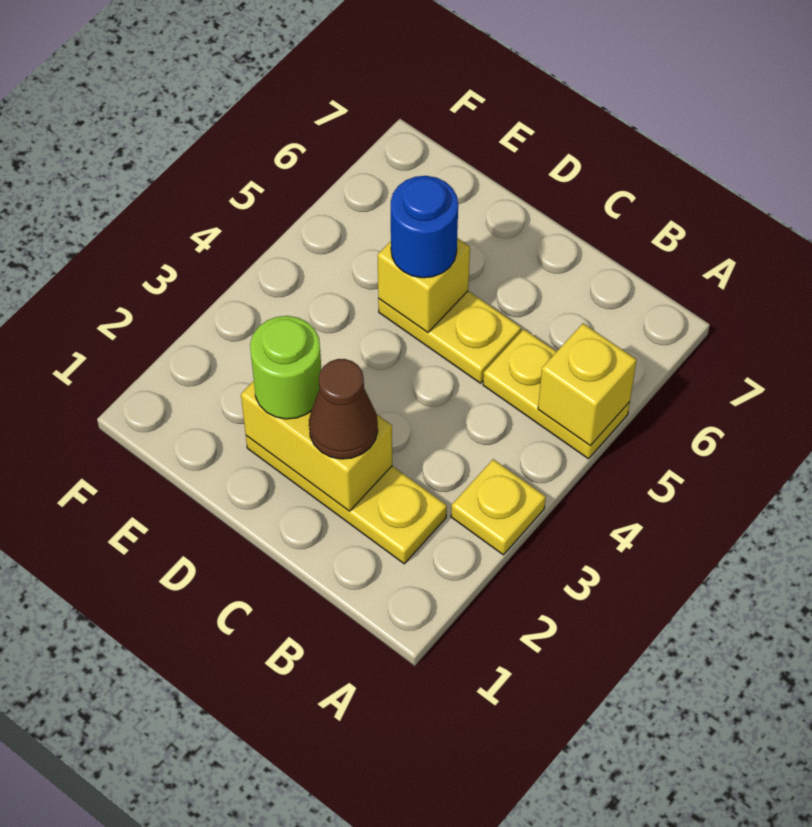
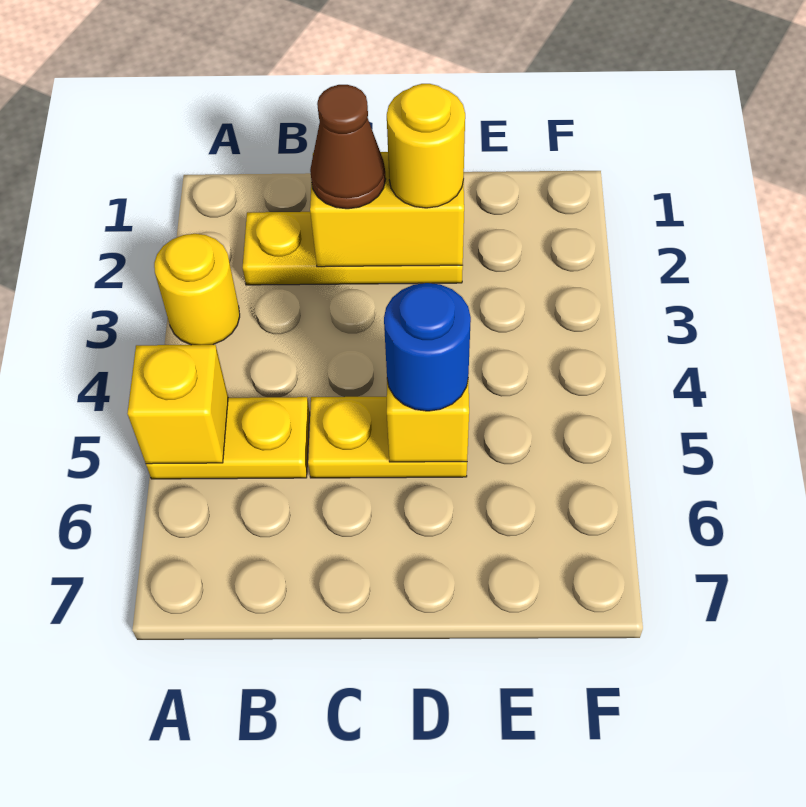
yellow plate A3 level 1 -> yellow round brick A3 level 1
lime round brick D2 level 3 -> yellow round brick D2 level 3

